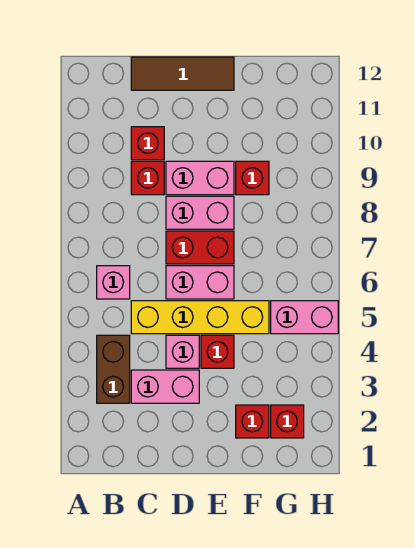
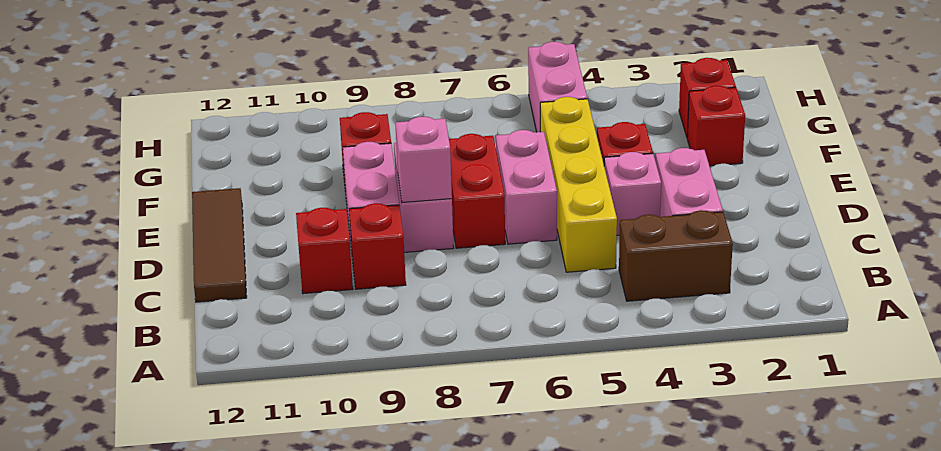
pink brick B6 level 1 -> pink brick D8 level 2

